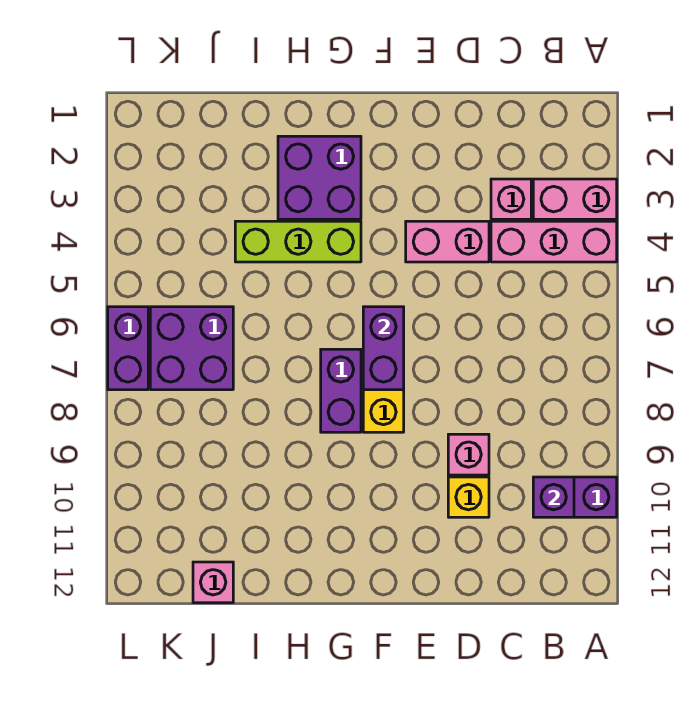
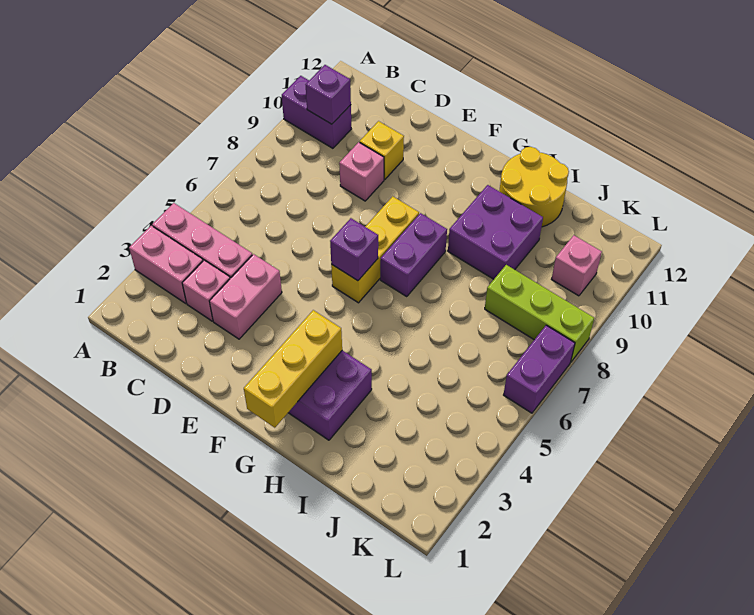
pink brick D4:E4 level 1 -> pink brick D3:D4 level 1
purple brick F6:F7 level 2 -> purple brick F6 level 2
none -> yellow brick G1:G3 level 2
lime brick G4:I4 level 1 -> lime brick J8:L8 level 1
none -> yellow round brick H11:I12 level 1
purple brick J6:K7 level 1 -> purple brick H9:I10 level 1
pink brick J12 level 1 -> pink brick K10 level 1

